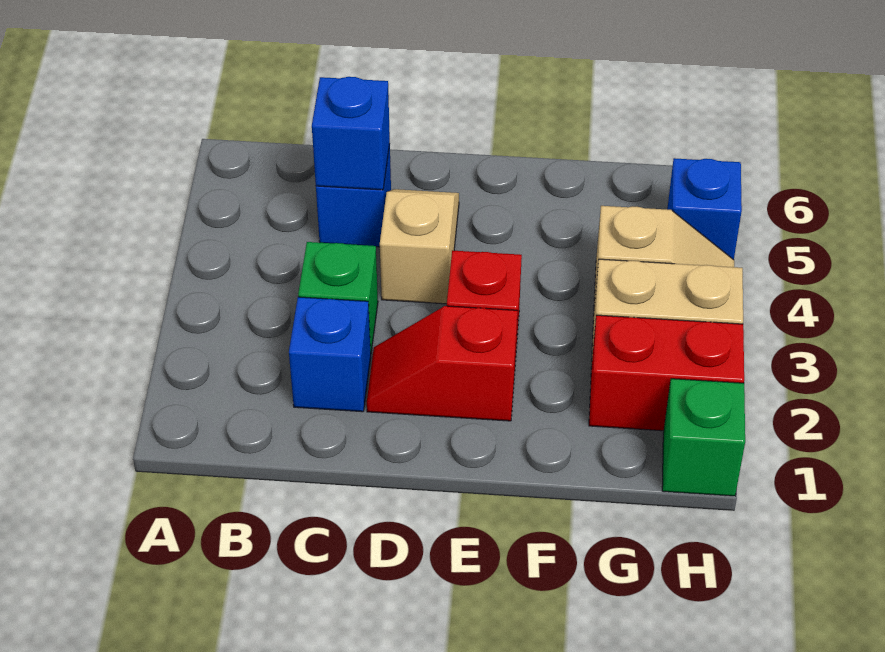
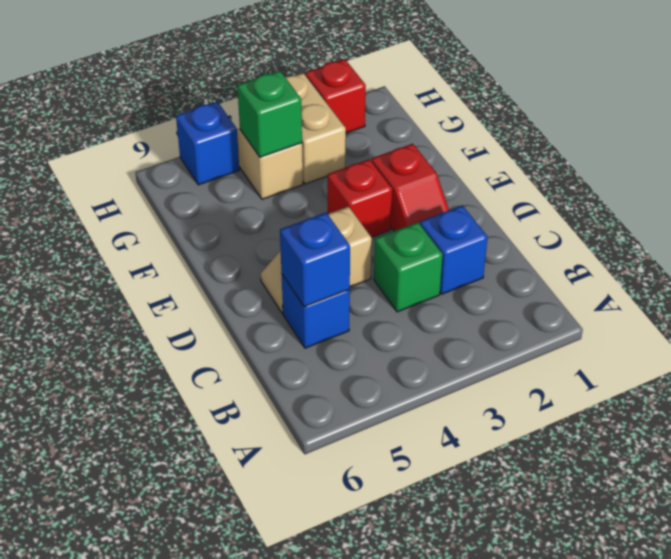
red brick G2:H2 level 1 -> red brick H2 level 1
green brick H1 level 1 -> green brick G4 level 2

